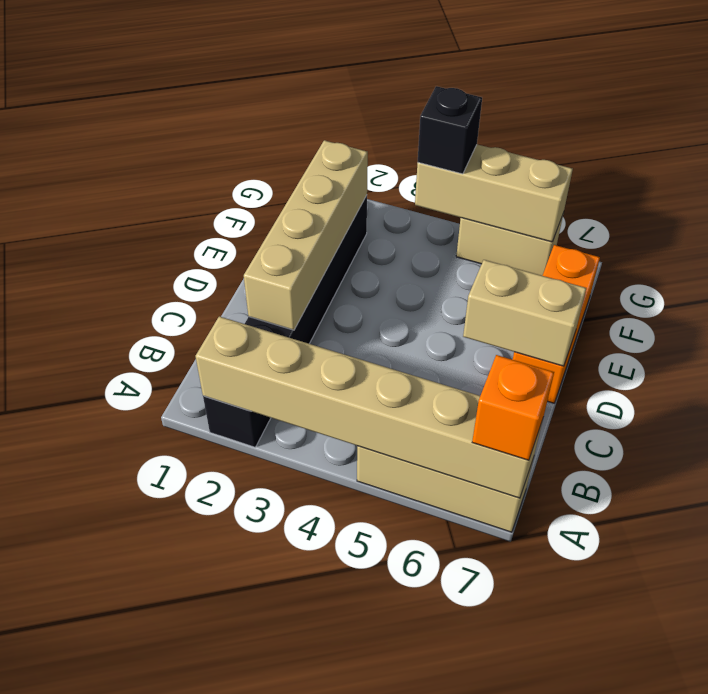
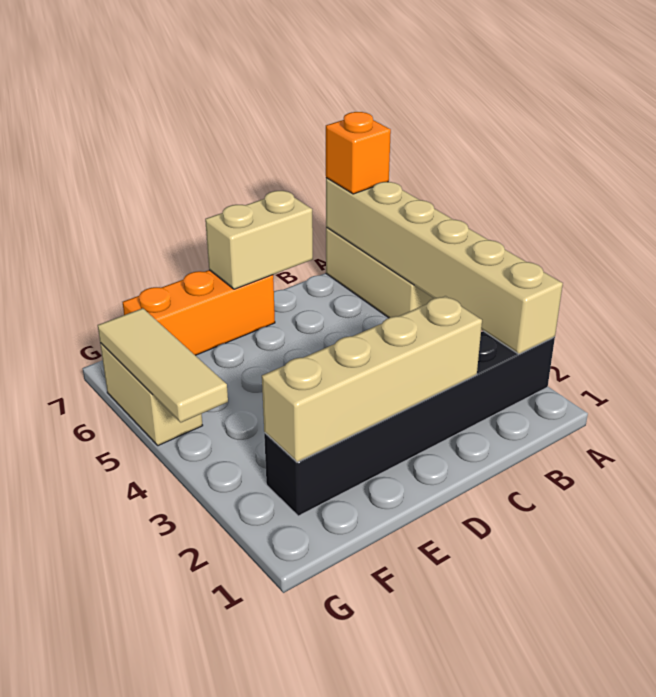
tan brick D6:D7 level 2 -> tan brick C7:D7 level 2
tan brick G4:G6 level 2 -> tan tile G4:G6 level 2
black brick G4 level 3 -> none

